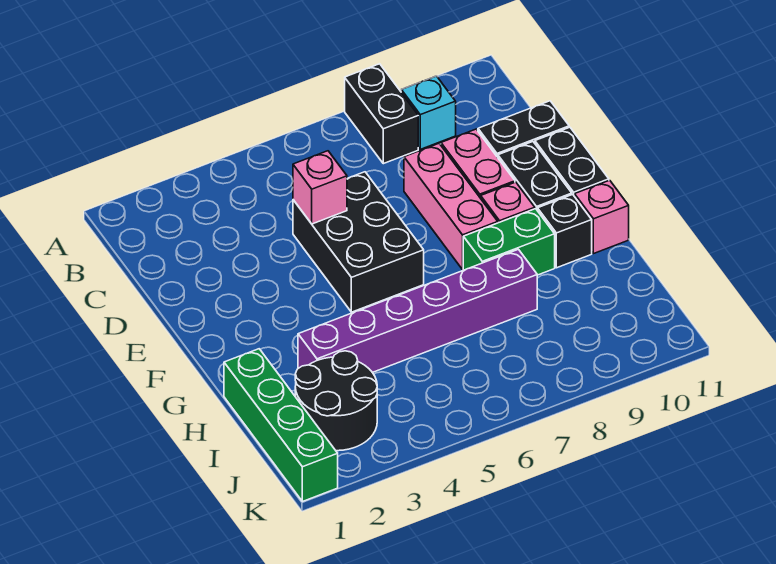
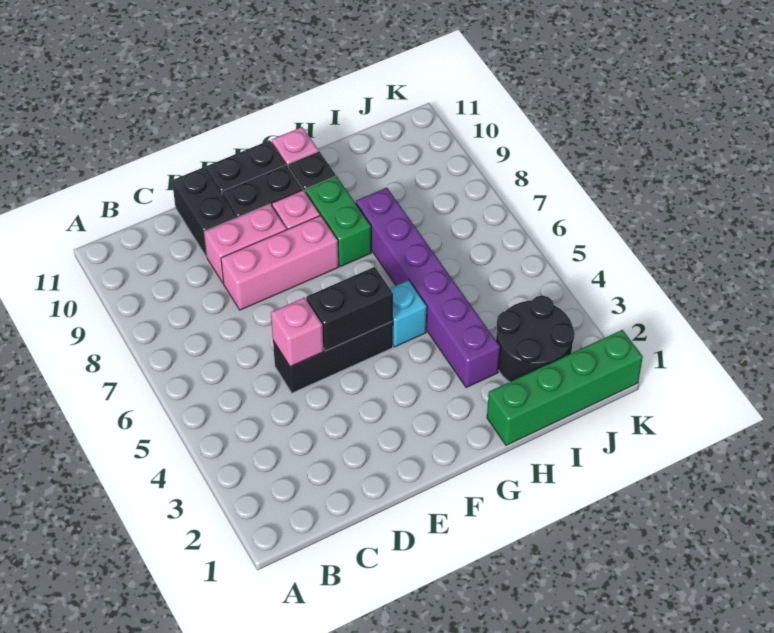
black brick A8:B8 level 1 -> black brick E5:F5 level 2
cyan brick B9 level 1 -> cyan brick G5 level 1
black brick D5:F6 level 1 -> black brick D5:F5 level 1

